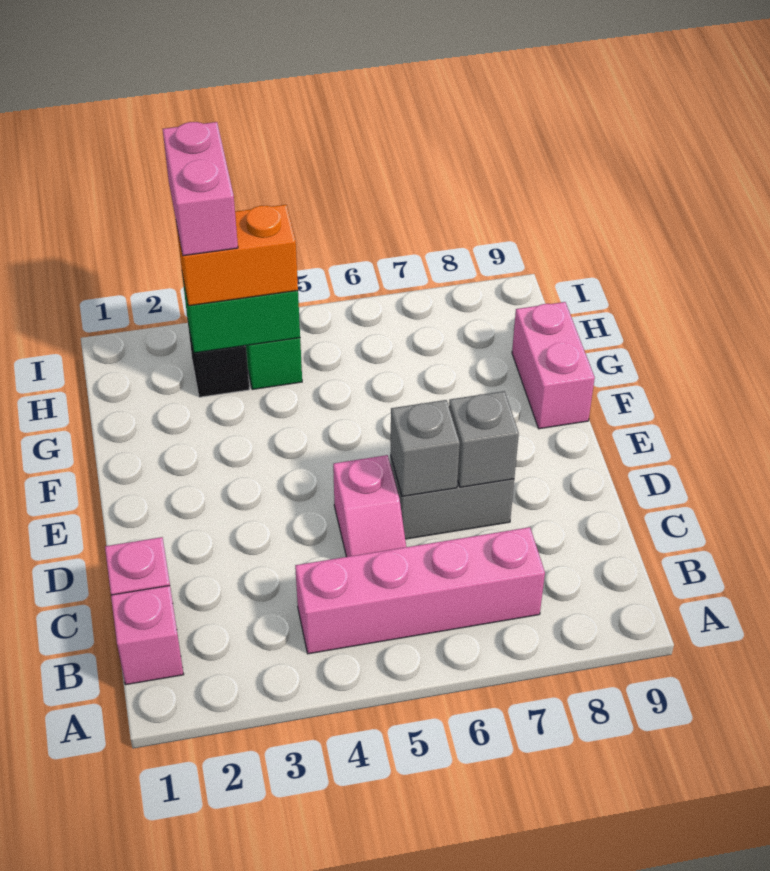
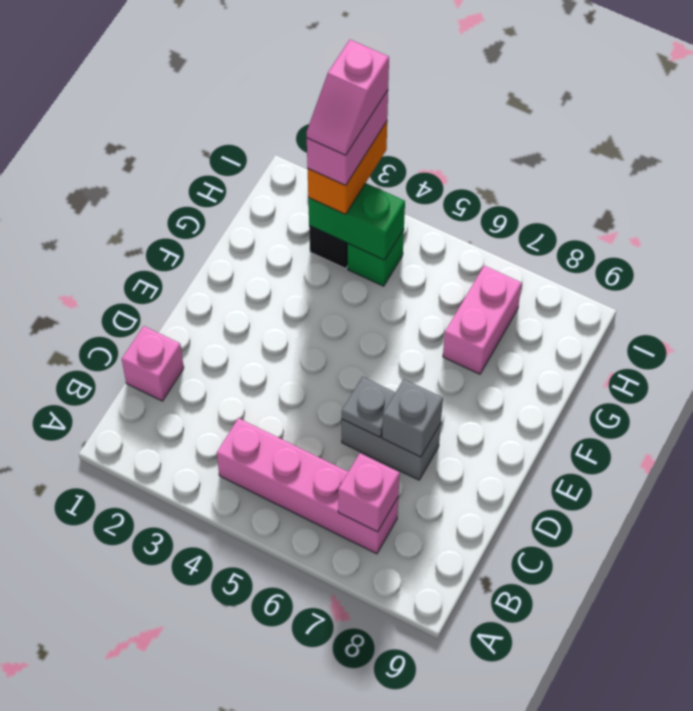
pink brick B1 level 1 -> pink brick B7 level 2
pink slope C5:D5 level 1 top D -> pink slope H3:I3 level 5 top I
grey brick D6 level 2 -> grey plate D6 level 2
pink brick F9:G9 level 1 -> pink brick G7:H7 level 1
orange brick H3:H4 level 3 -> orange brick H3:I3 level 3

